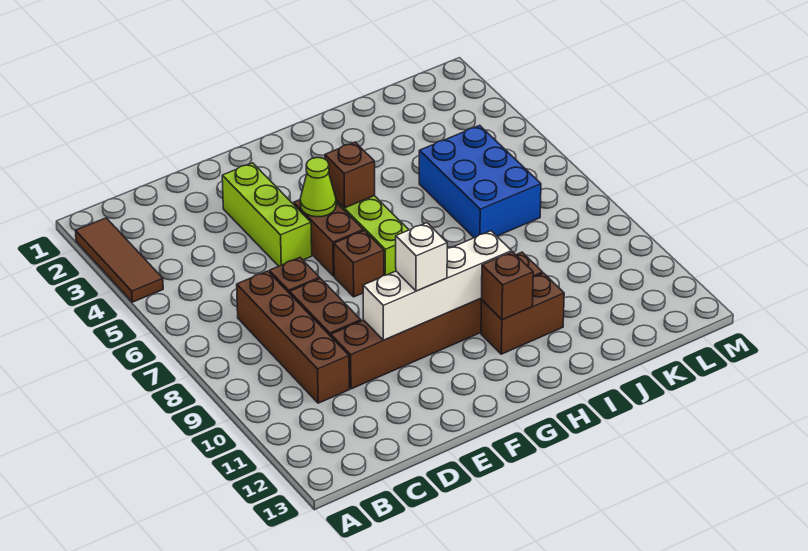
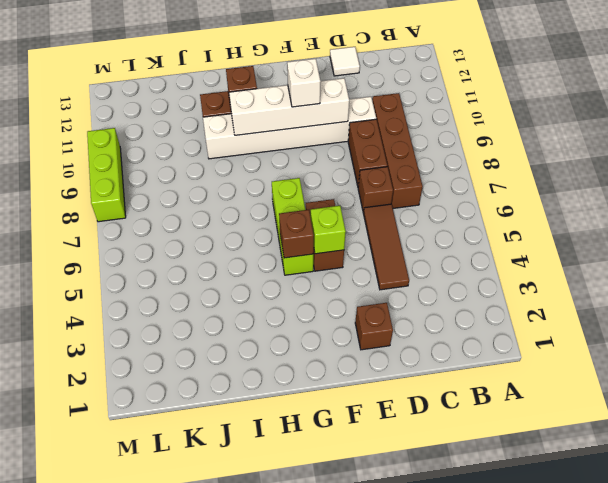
brown tile A2:A4 level 1 -> brown tile D4:D6 level 1
brown brick D10:I10 level 1 -> white brick D10:I10 level 1
none -> white tile D13 level 1
lime brick E3:E5 level 1 -> lime brick M8:M10 level 1
lime cone F5 level 2 -> lime brick F5 level 2
brown brick F7 level 1 -> brown brick E2 level 1
blue brick J5:K7 level 1 -> none

